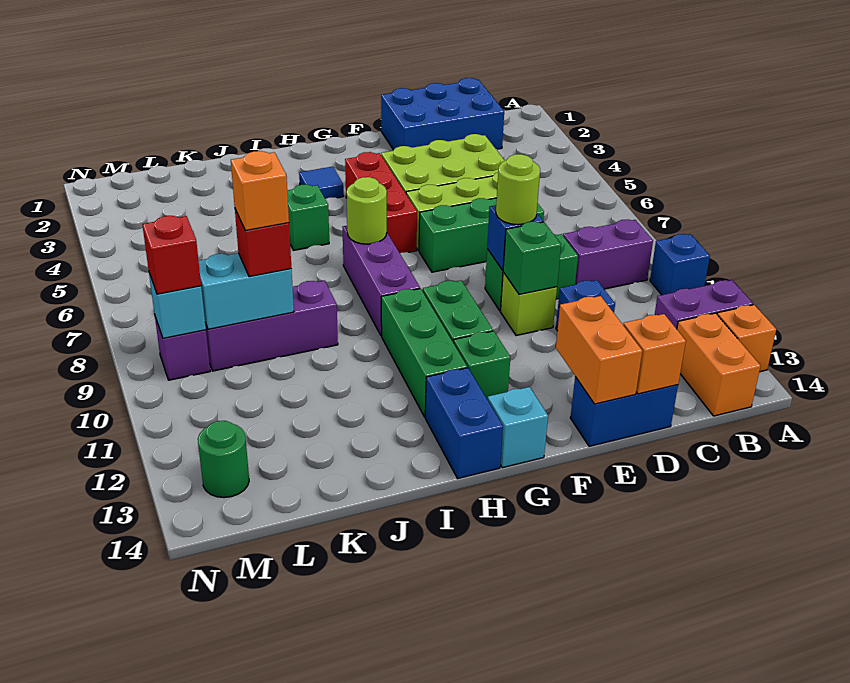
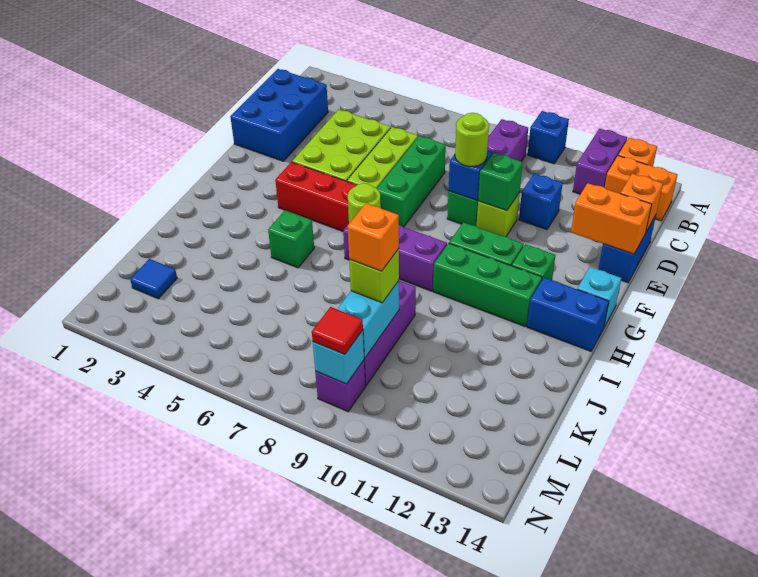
blue tile H3 level 1 -> blue tile L2 level 1
red brick K9 level 3 -> lime brick K9 level 3
red brick M9 level 3 -> red tile M9 level 3
green round brick M13 level 1 -> none

